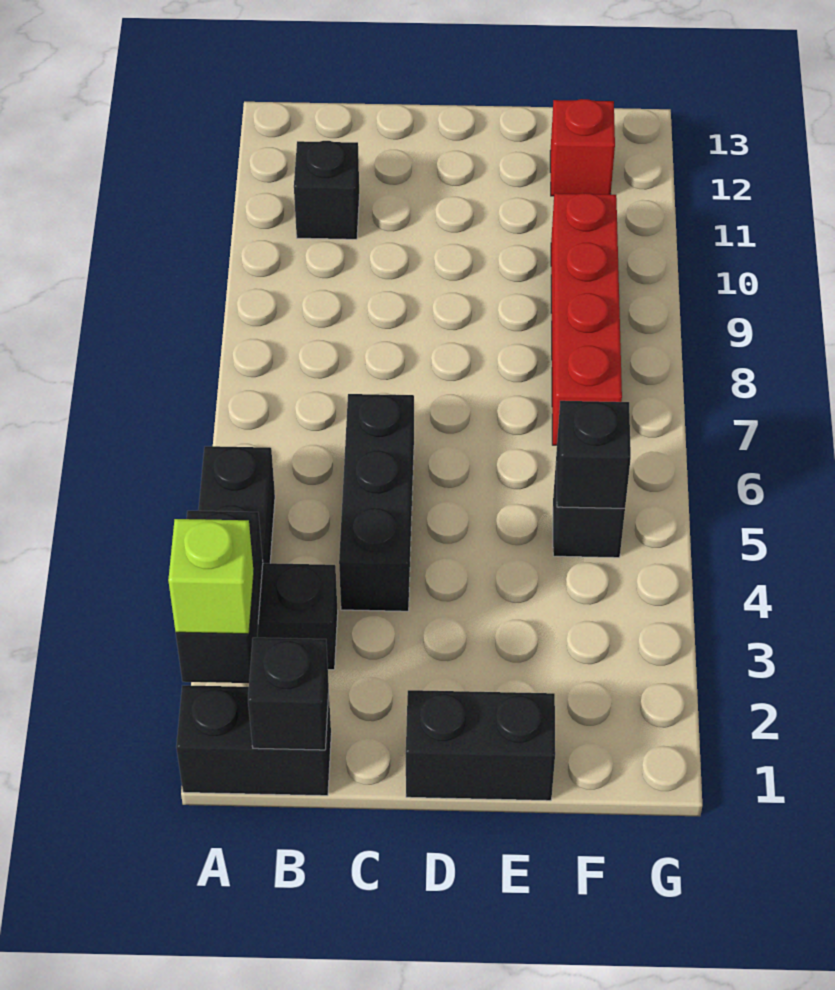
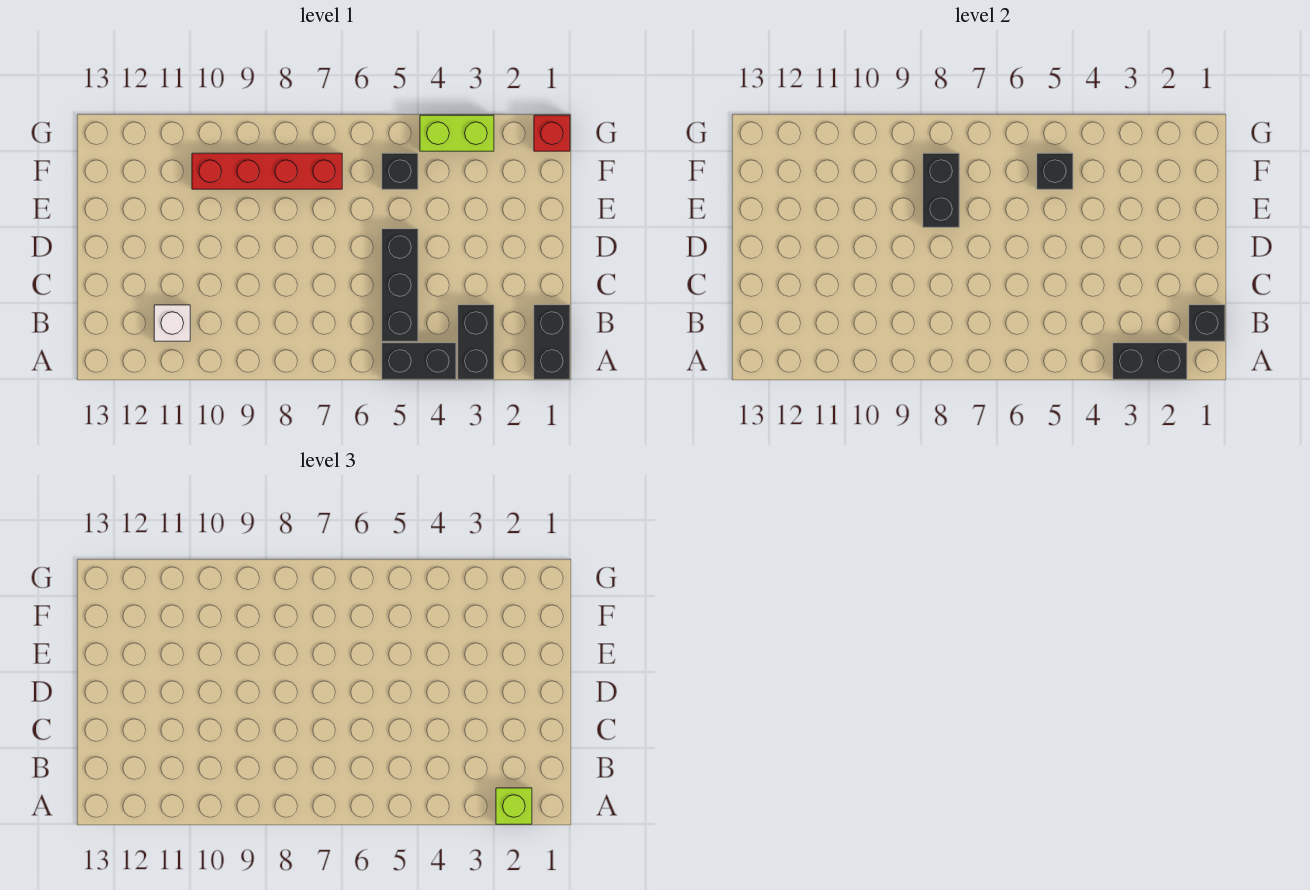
black brick B11 level 1 -> white brick B11 level 1
black brick C4:C6 level 1 -> black brick B5:D5 level 1
black brick D1:E1 level 1 -> black brick E8:F8 level 2
red brick F12 level 1 -> red brick G1 level 1
none -> lime brick G3:G4 level 1

